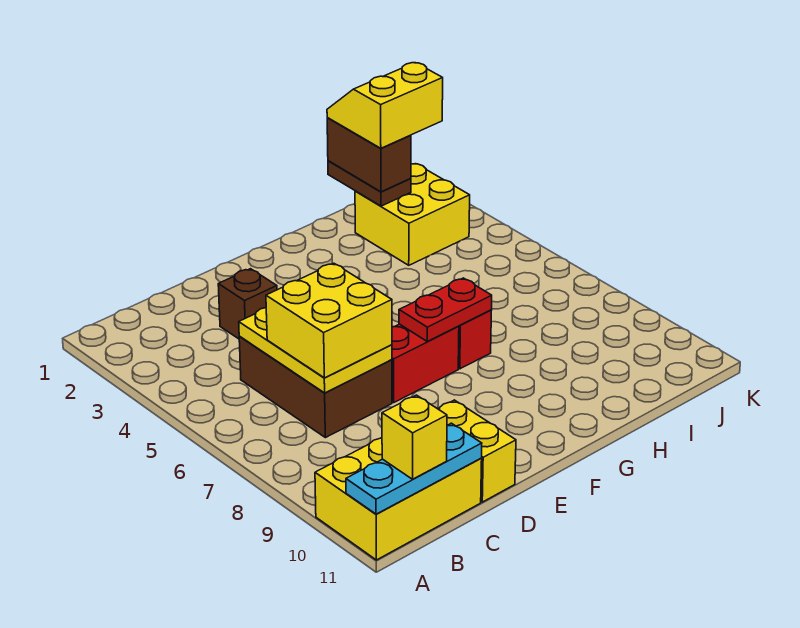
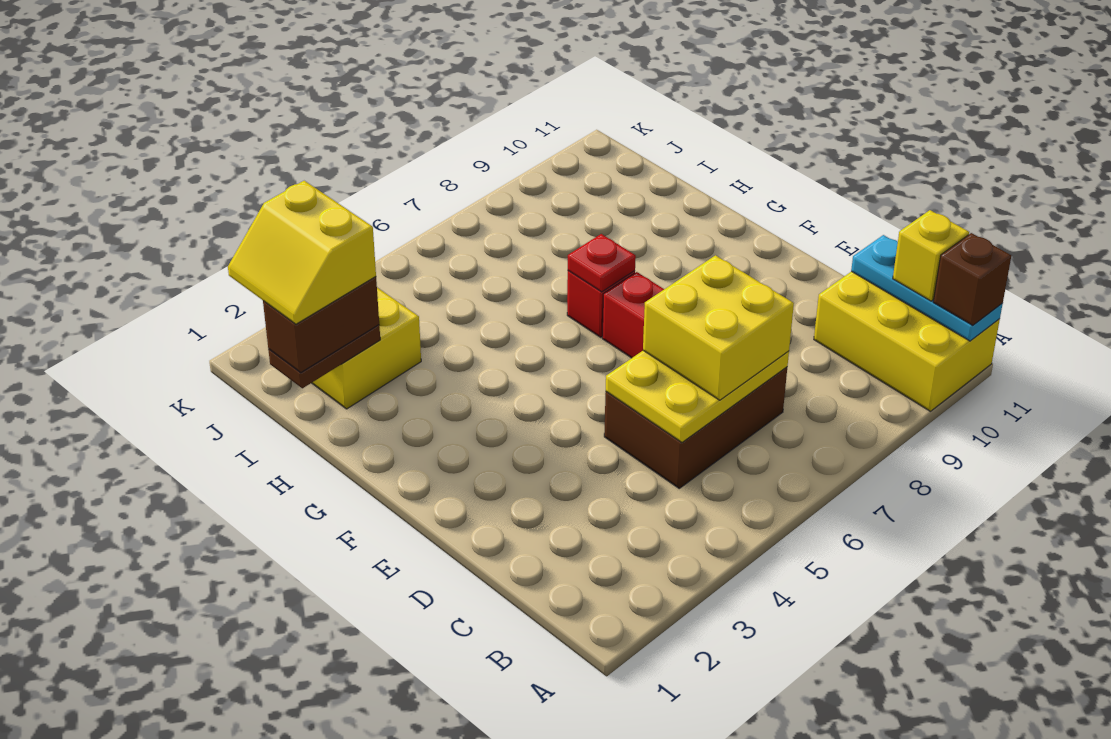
brown brick D3 level 1 -> brown brick A11 level 3
yellow brick D10:D11 level 1 -> none
red plate F7:G7 level 2 -> red plate G7 level 2

